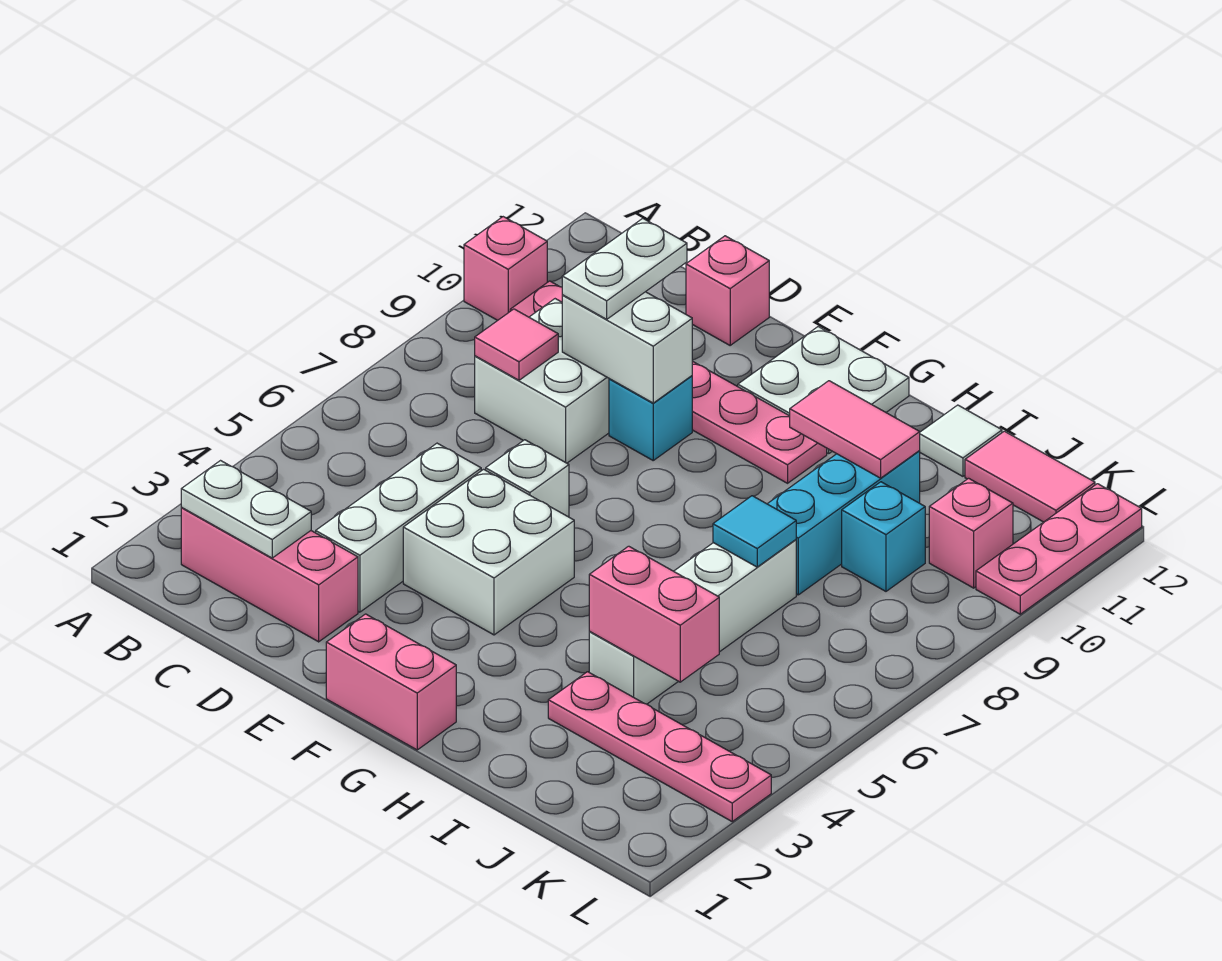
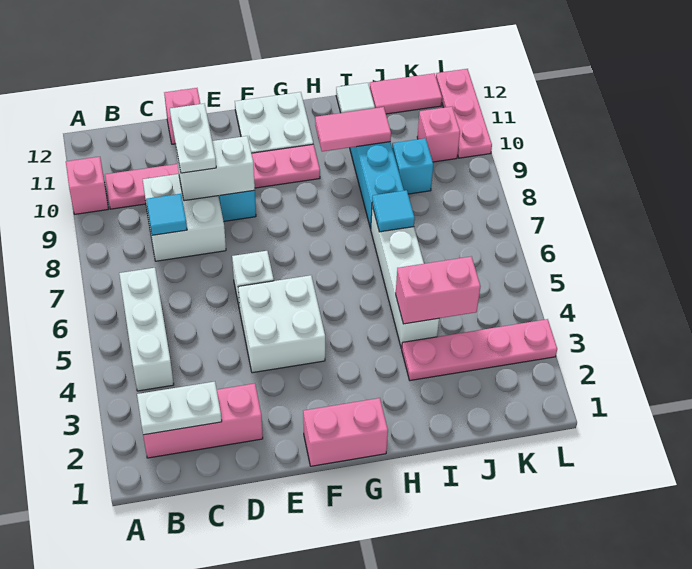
pink tile C8 level 2 -> cyan tile C8 level 2
white brick D3:D5 level 1 -> white brick B4:B6 level 1

